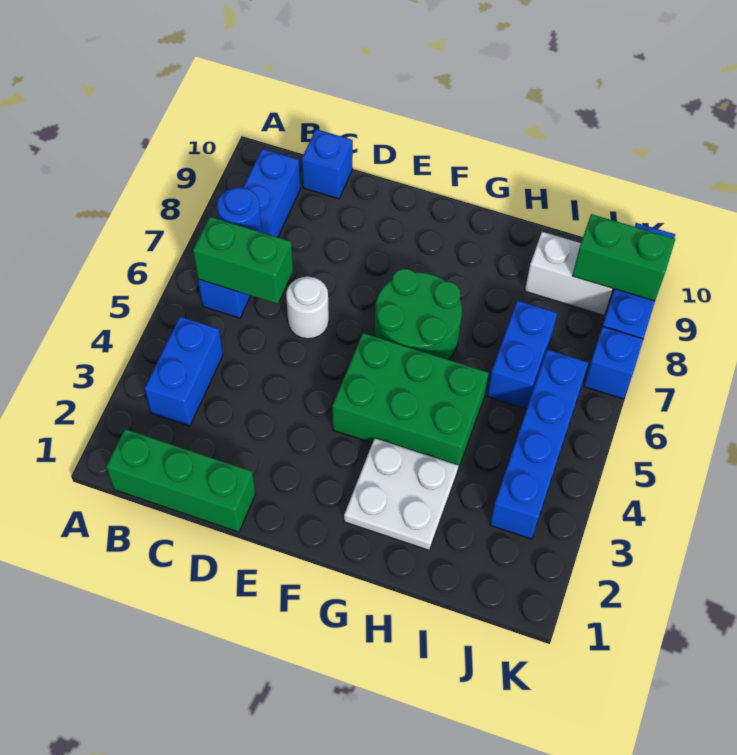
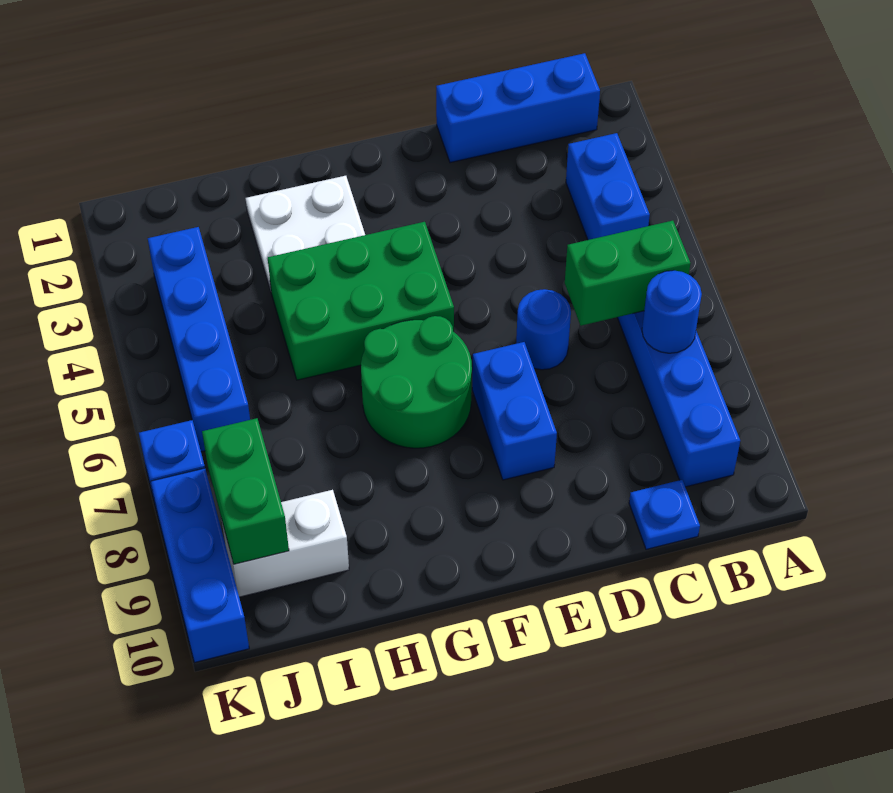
green brick B1:D1 level 1 -> blue brick B1:D1 level 1
blue brick C10 level 1 -> blue plate C10 level 1
white round brick D6 level 1 -> blue round brick D6 level 1
blue brick I6:I7 level 1 -> blue brick E7:E8 level 1
green brick J9:K9 level 2 -> green brick J8:J9 level 2

